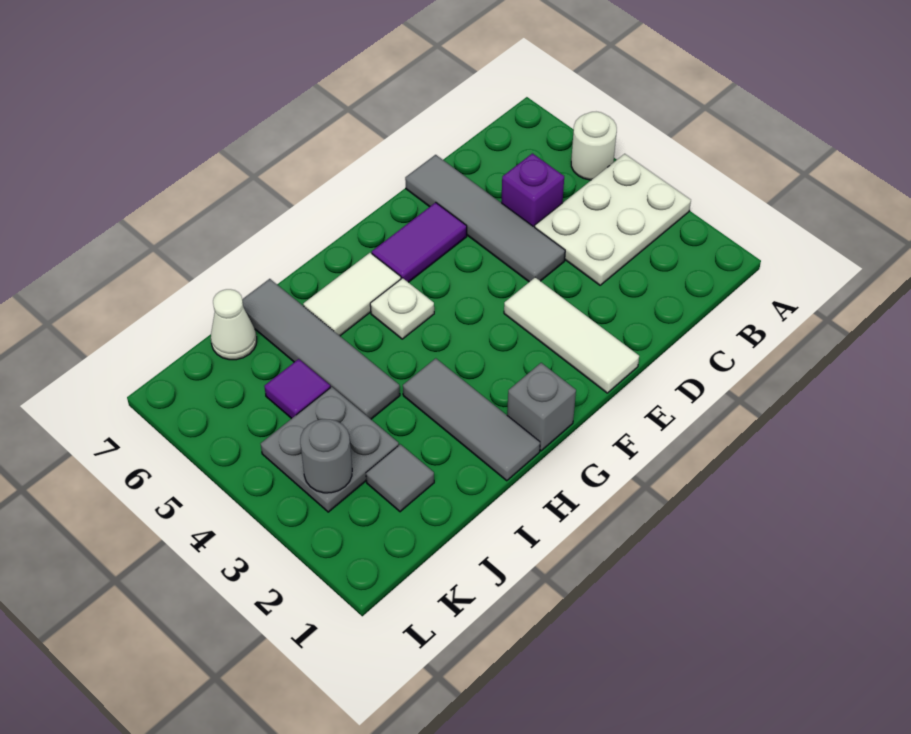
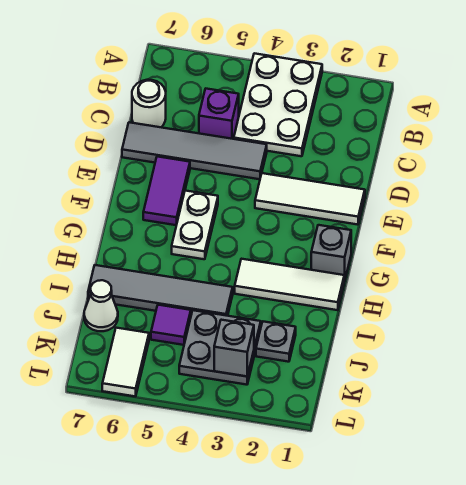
white round brick A5 level 1 -> white round brick C7 level 1
white plate G5 level 1 -> white plate F5:G5 level 1
white tile G6:H6 level 1 -> white tile K6:L6 level 1
grey tile H1:H3 level 1 -> white tile H1:H3 level 1
grey tile J2 level 1 -> grey plate J2 level 1
grey round brick K3 level 2 -> grey brick K3 level 2

